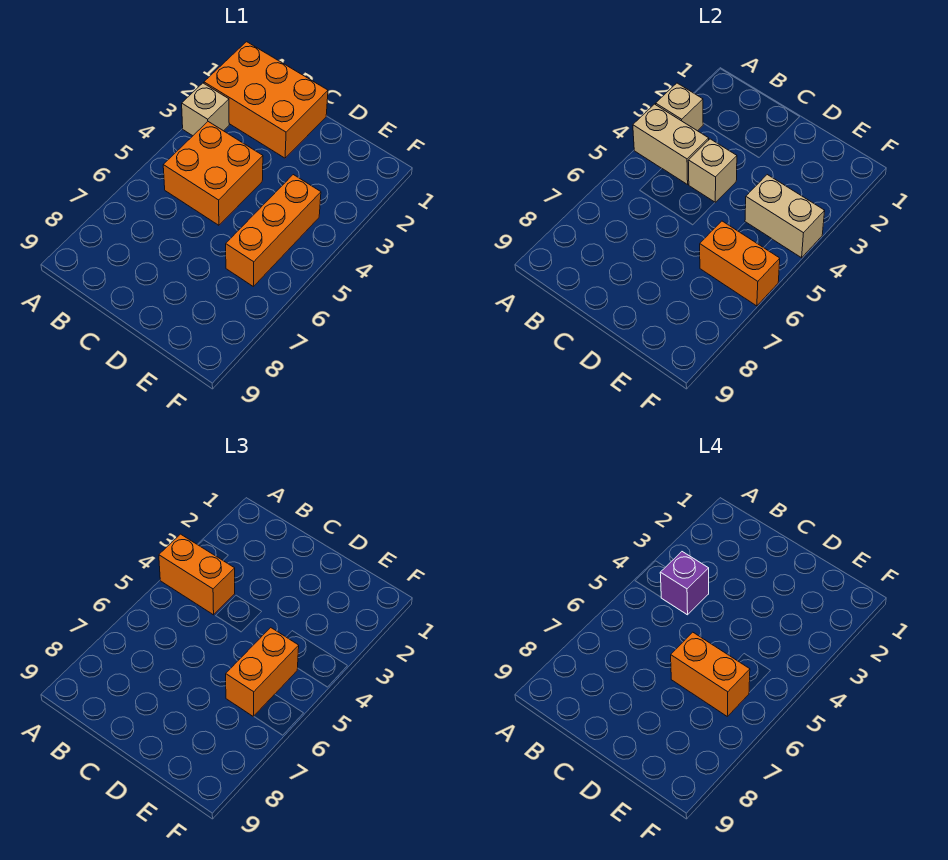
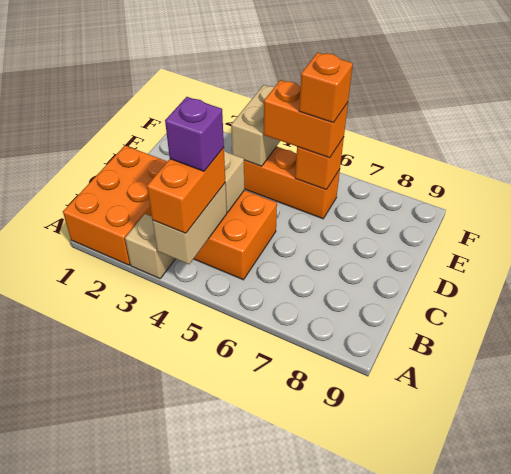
tan brick A3 level 2 -> none
orange brick D6:E6 level 4 -> orange brick E6 level 4
orange brick E6:F6 level 2 -> orange brick E6 level 2

